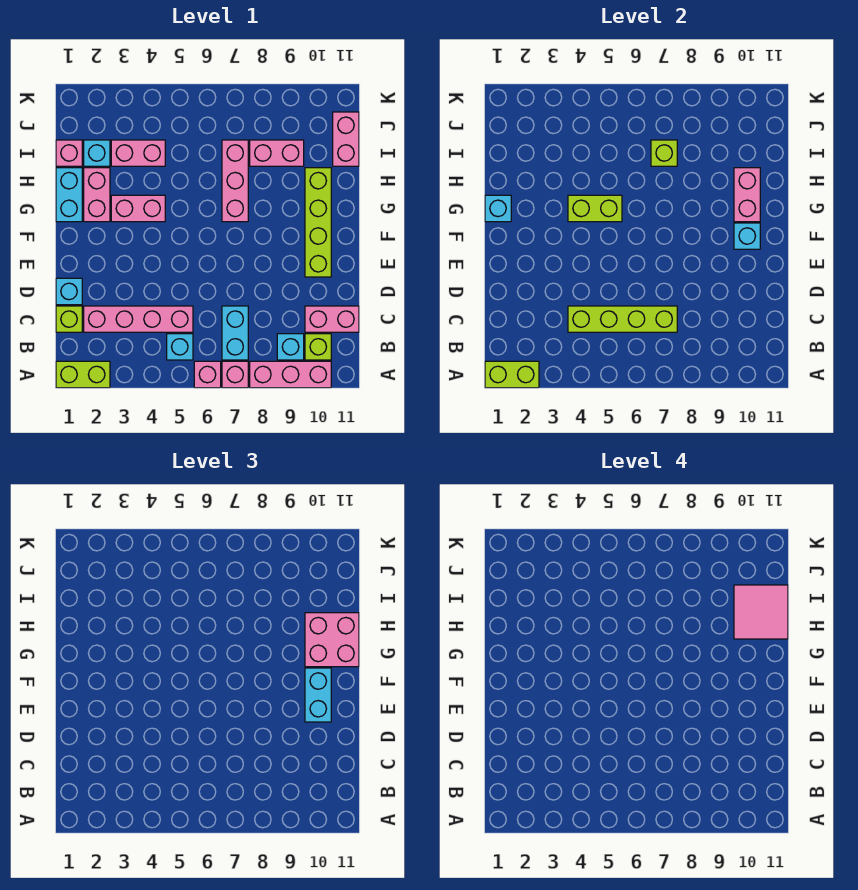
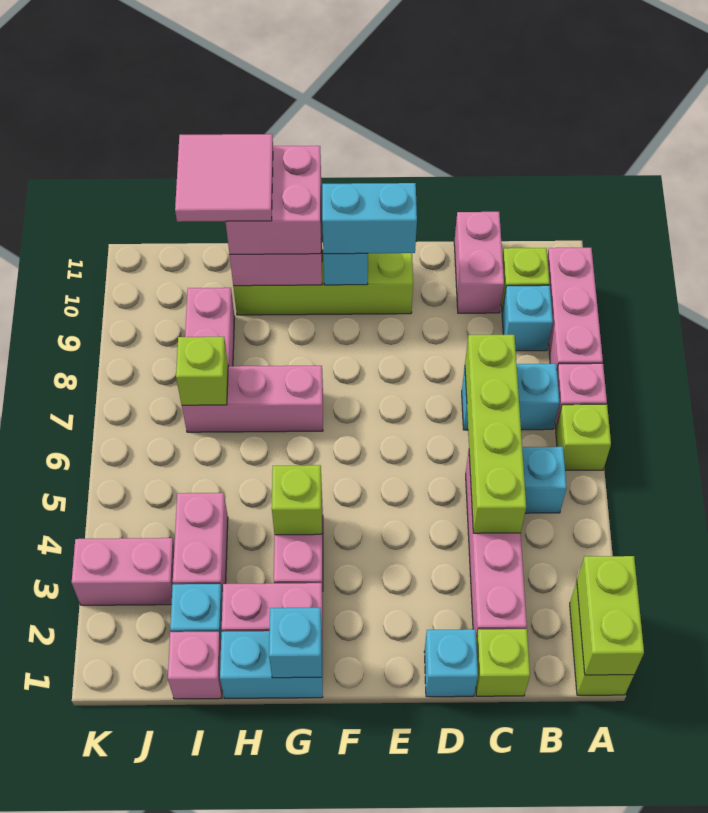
pink brick A6 level 1 -> lime brick A6 level 1
lime brick G4:G5 level 2 -> lime brick G4 level 2
pink brick I11:J11 level 1 -> pink brick J3:K3 level 1

